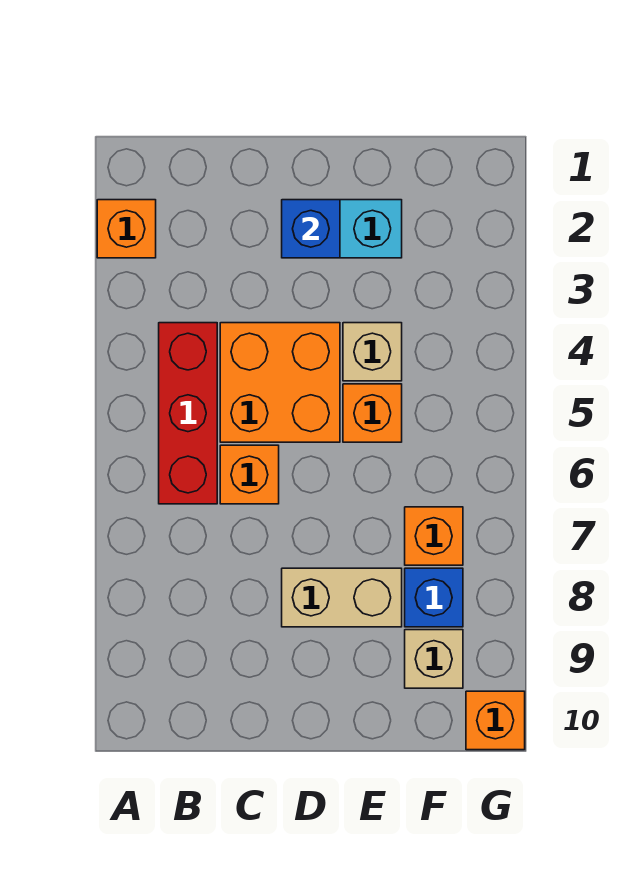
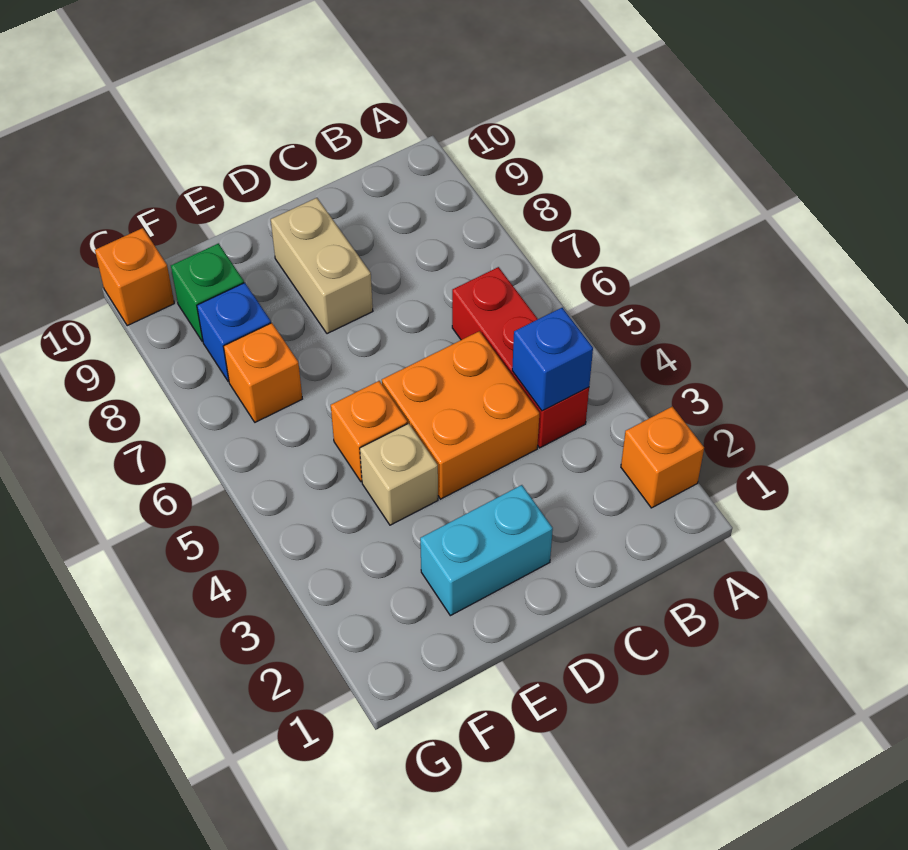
orange brick C6 level 1 -> none
blue brick D2 level 2 -> blue brick B4 level 2
tan brick D8:E8 level 1 -> tan brick D8:D9 level 1
tan brick F9 level 1 -> green brick F9 level 1

